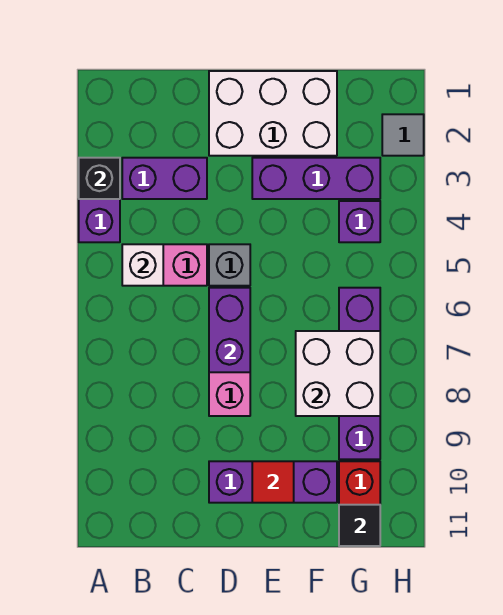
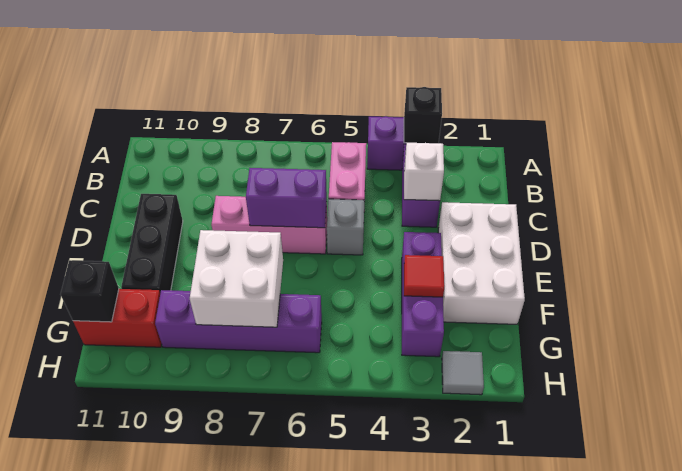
white brick B5 level 2 -> white brick C3 level 2
purple brick D10:F10 level 1 -> black brick D10:F10 level 1
red tile E10 level 2 -> red tile F3 level 2
purple brick G4 level 1 -> none
black tile G11 level 2 -> black brick G11 level 2

